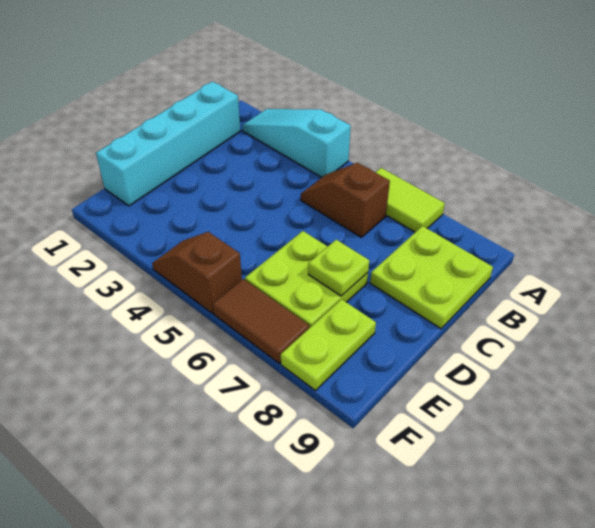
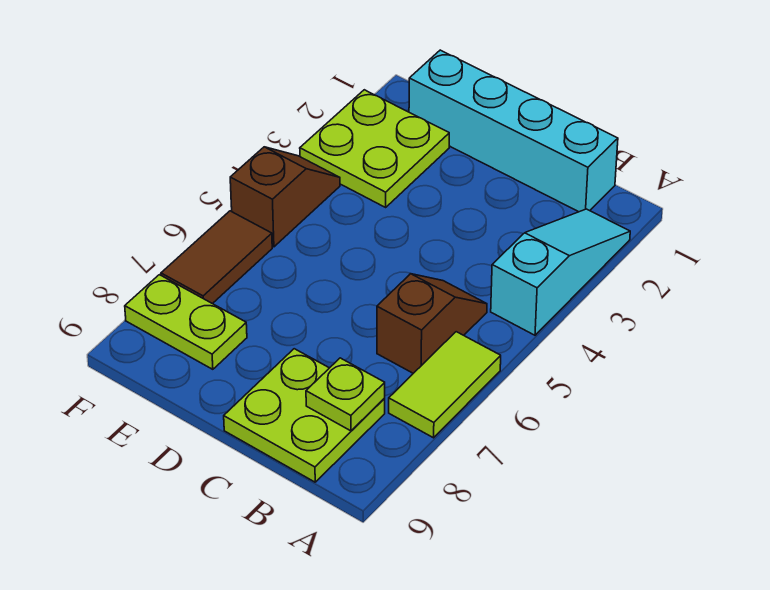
lime plate D6:E7 level 1 -> lime plate E2:F3 level 1
lime plate D7 level 2 -> lime plate B8 level 2

